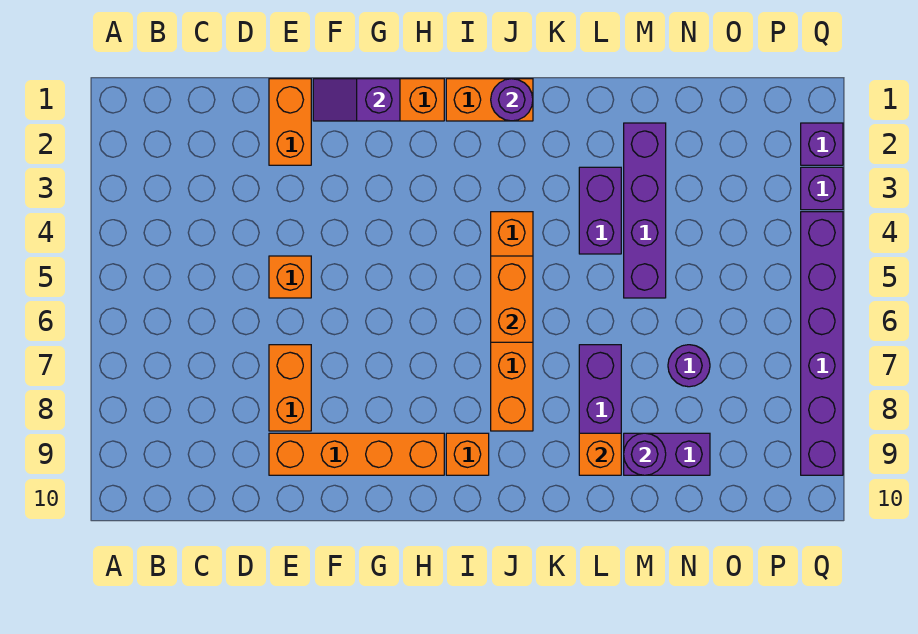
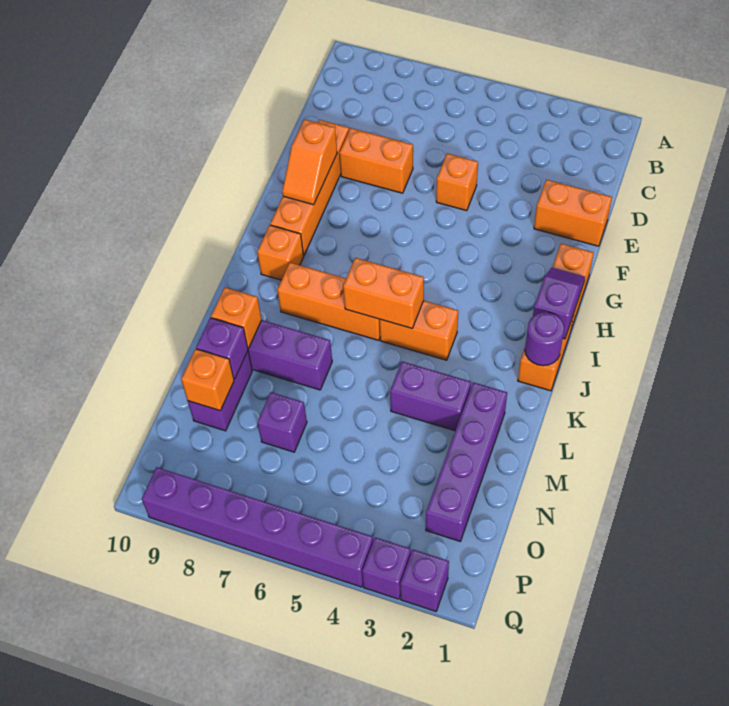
purple slope F1:G1 level 2 top G -> purple slope H1:I1 level 2 top I
none -> orange slope F9:G9 level 2 top F
purple brick M2:M5 level 1 -> purple brick L2:O2 level 1
purple round brick M9 level 2 -> purple brick M9 level 2
purple round brick N7 level 1 -> purple brick N7 level 1
none -> orange brick N9 level 2

